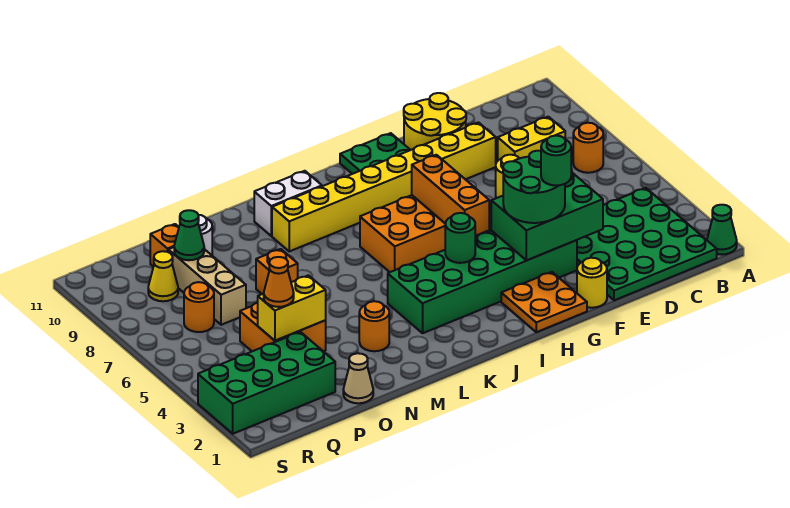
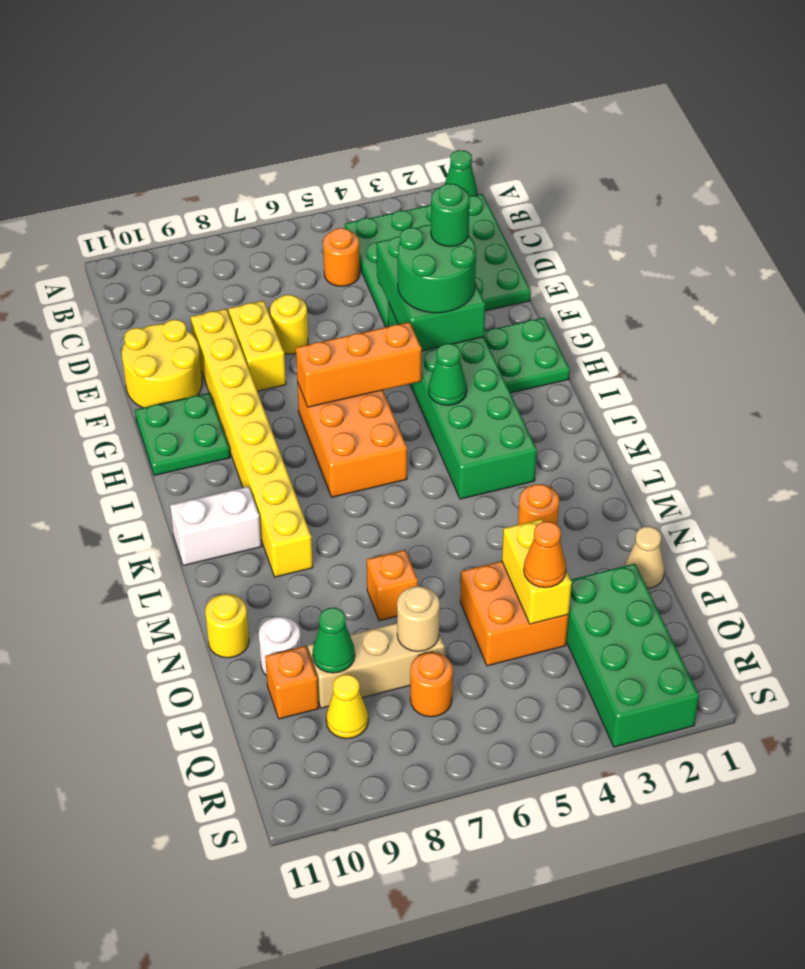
orange round brick B7 level 1 -> orange round brick C5 level 1
yellow brick C8:D8 level 1 -> yellow brick E8:F8 level 1
yellow round brick F1 level 1 -> yellow round brick N11 level 1
orange plate G1:H2 level 1 -> green plate G1:H2 level 1
green round brick I4 level 2 -> green cone I4 level 2
white brick K10:L10 level 1 -> white brick K10:K11 level 1
none -> tan round brick P7 level 2

